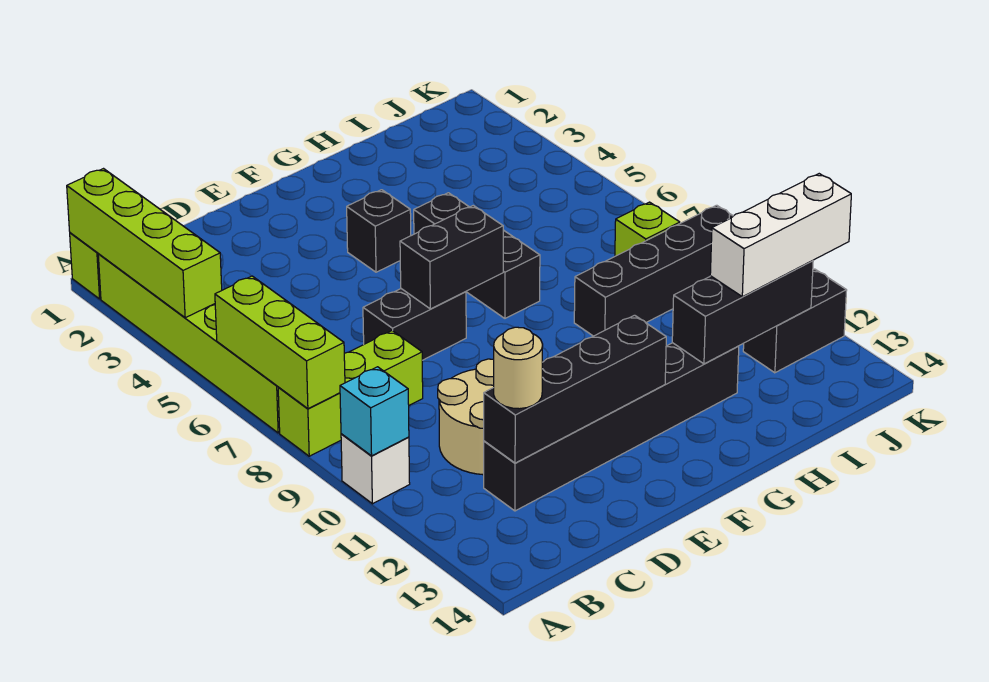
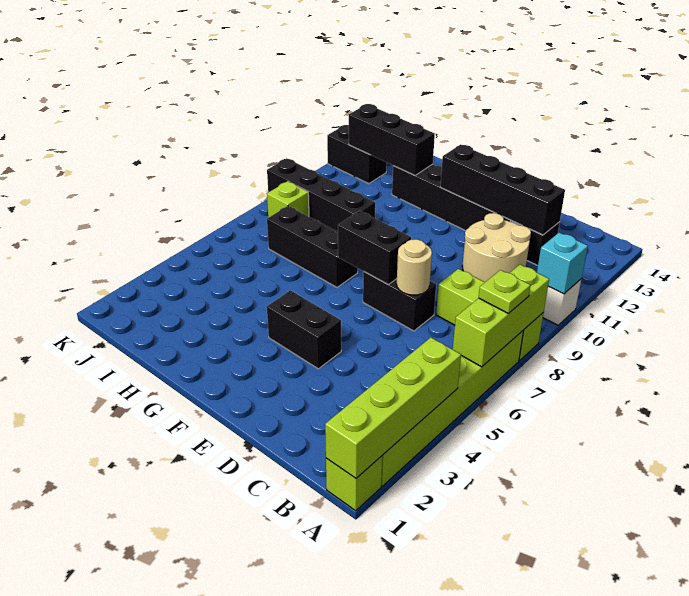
none -> lime plate A7 level 3
tan round brick C12 level 3 -> tan round brick D7 level 2
black brick F4 level 1 -> black brick E4:F4 level 1
black brick G5:G7 level 1 -> black brick G7:I7 level 1
white brick I12:K12 level 3 -> none

